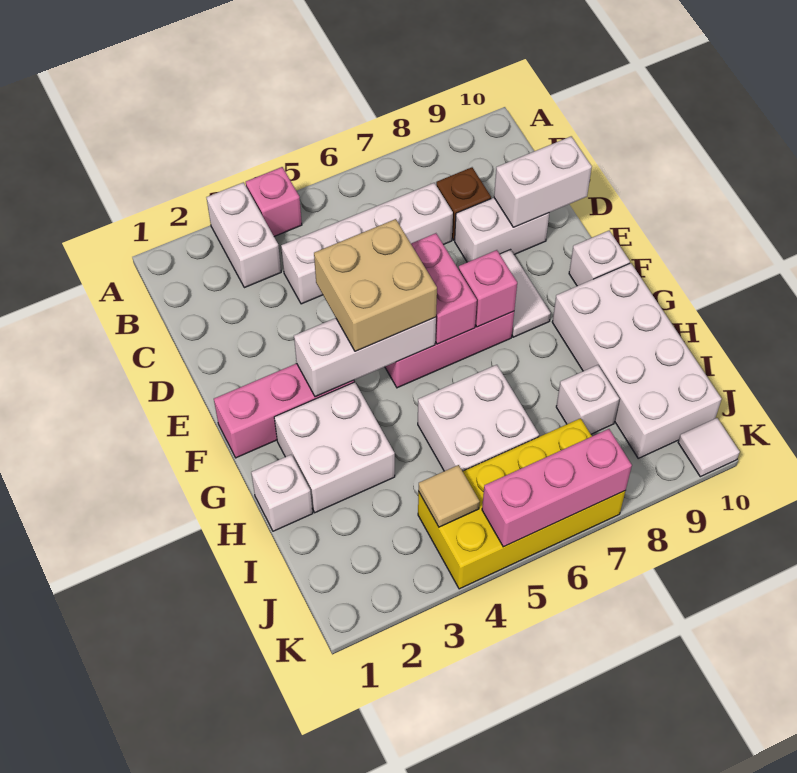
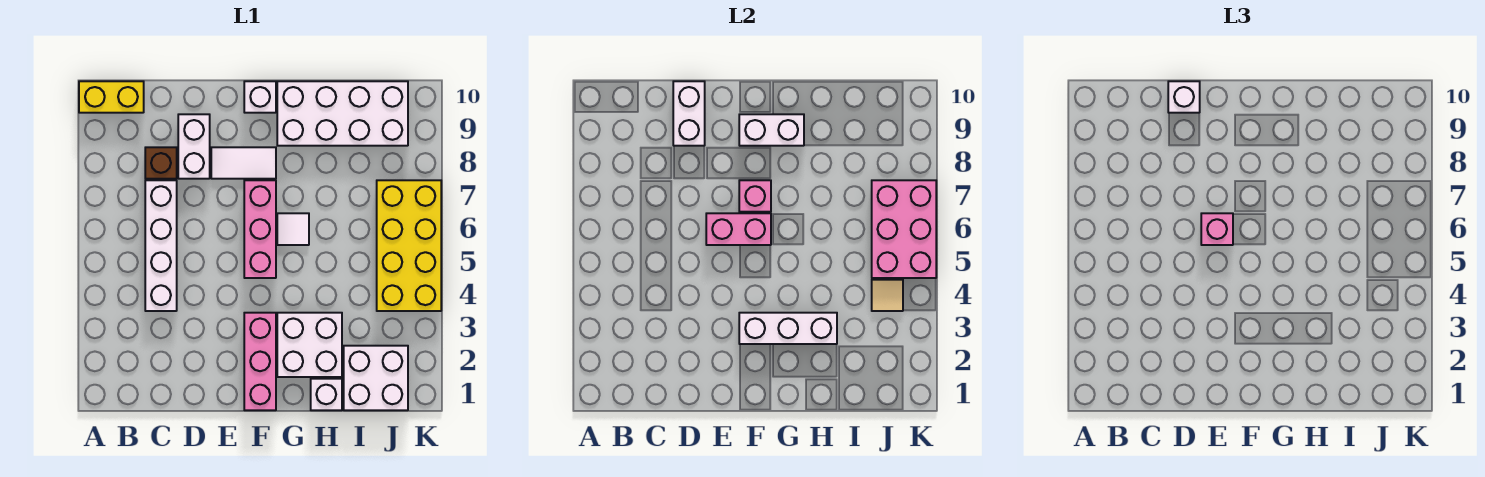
white brick A3:B3 level 1 -> white brick F9:G9 level 2
pink brick A4 level 1 -> pink brick E6 level 3
none -> yellow brick A10:B10 level 1
tan brick E4:F5 level 3 -> none
white brick F3:F5 level 2 -> white brick F3:H3 level 2
white brick H5:I6 level 1 -> white brick I1:J2 level 1
white brick I8 level 1 -> white brick D10 level 3
pink brick K5:K7 level 2 -> pink brick J5:K7 level 2
white tile K10 level 1 -> white tile G6 level 1

